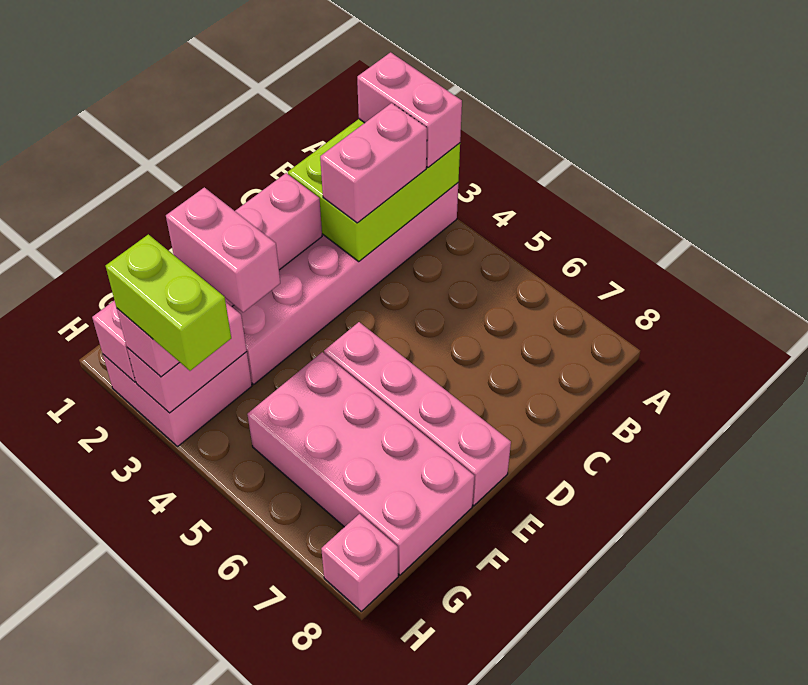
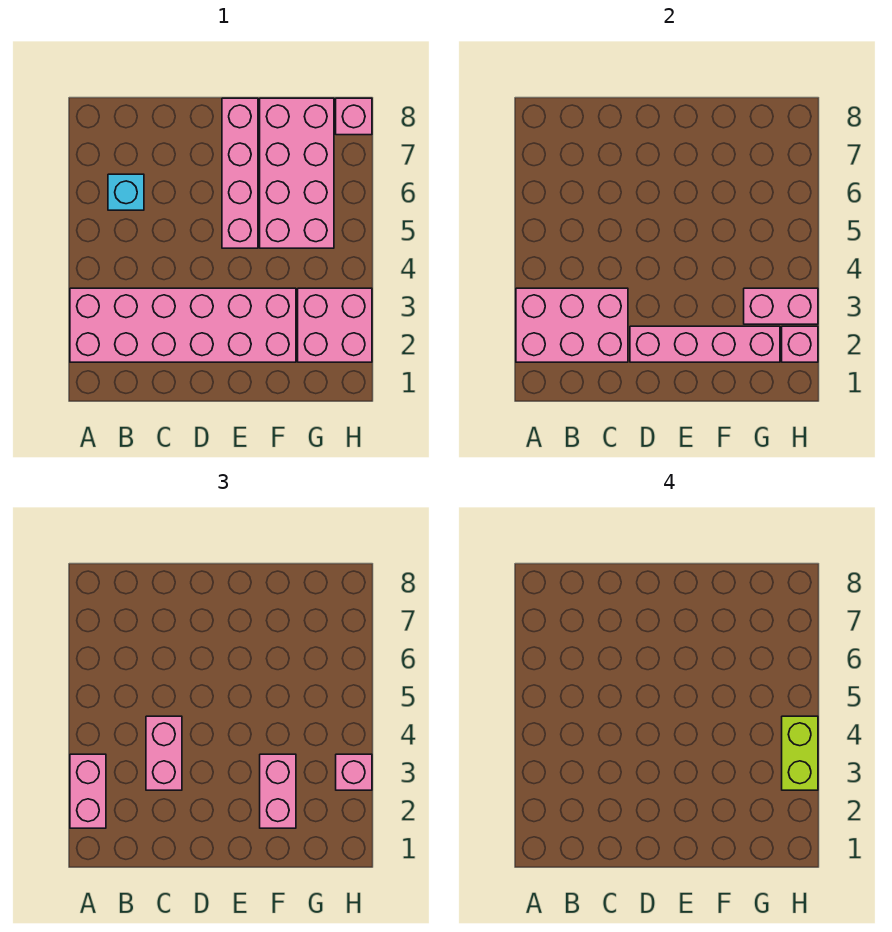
lime brick A2:C3 level 2 -> pink brick A2:C3 level 2
pink brick B3:C3 level 3 -> pink brick C3:C4 level 3
none -> cyan brick B6 level 1

